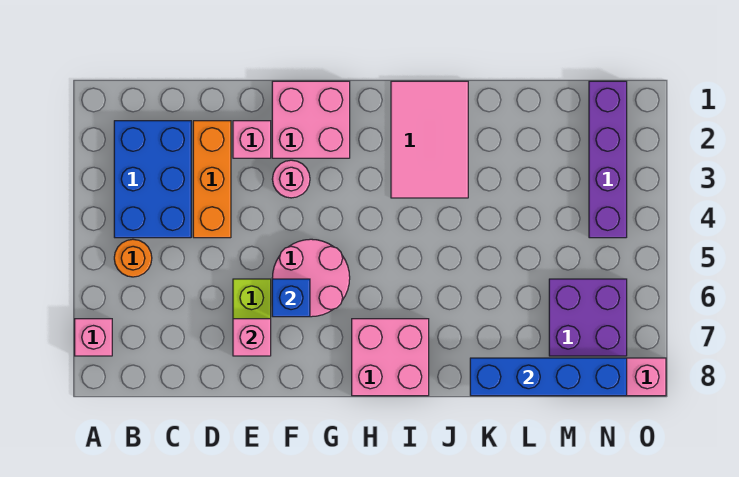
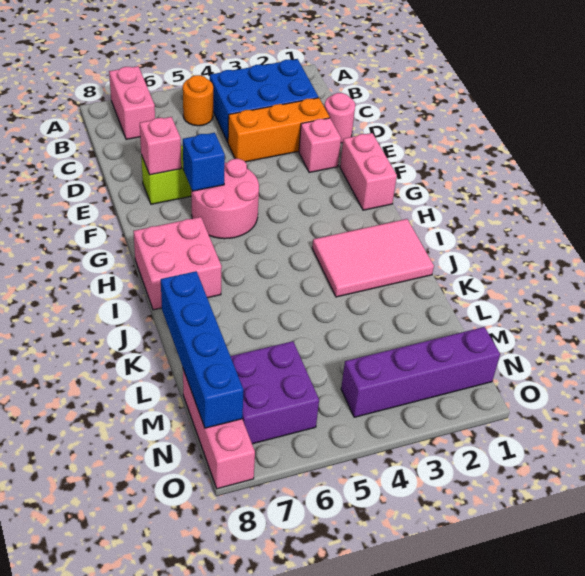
pink brick A7 level 1 -> pink brick A7:B7 level 1
pink brick F1:G2 level 1 -> pink brick F1:G1 level 1
pink round brick F3 level 1 -> pink round brick D1 level 1

